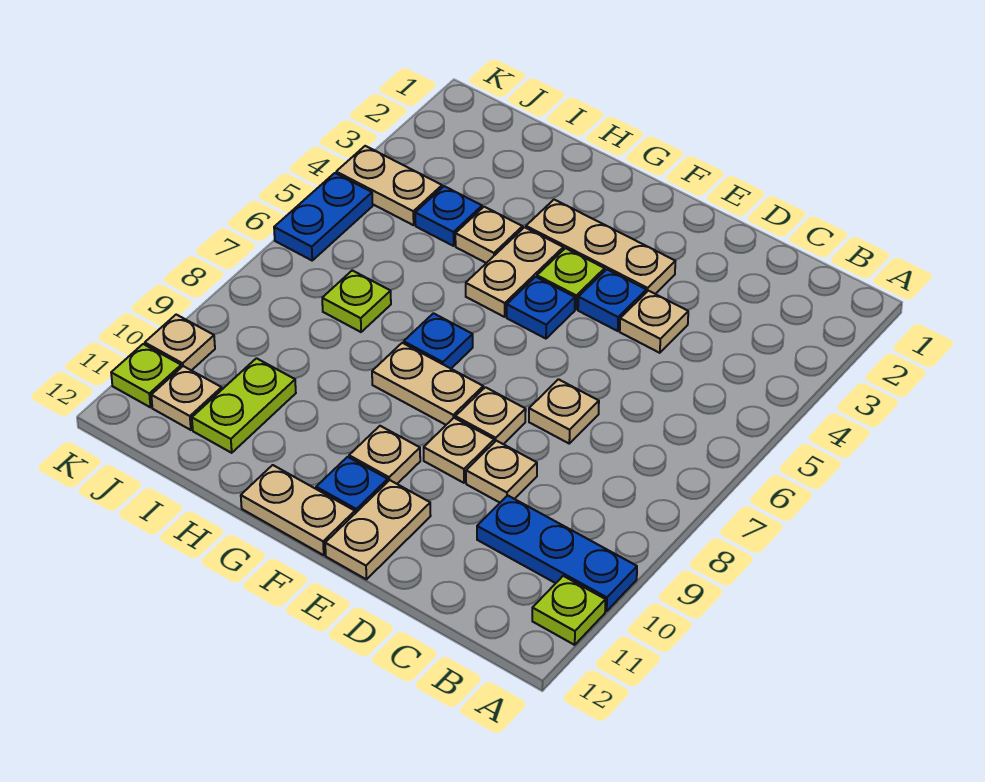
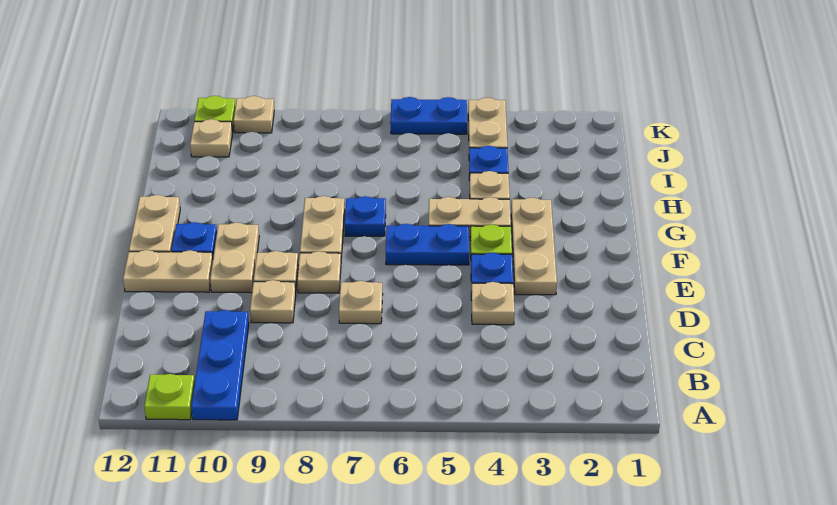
blue plate F5 level 1 -> blue plate F5:F6 level 1
tan plate F10 level 1 -> tan plate E10:F10 level 1
lime plate I7 level 1 -> none
lime plate I10:I11 level 1 -> none

